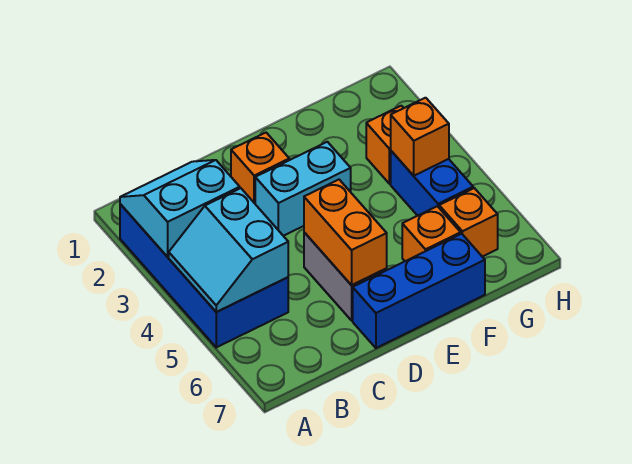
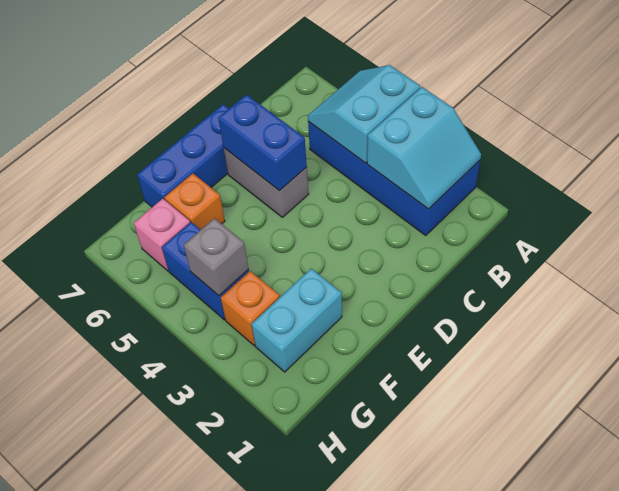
cyan slope A4:B5 level 2 top B -> cyan slope A4:B5 level 2 top 4
orange brick D2 level 1 -> none
cyan brick D3:E3 level 1 -> cyan brick F2:G2 level 1
orange brick D5:D6 level 2 -> blue brick D5:D6 level 2
orange brick G4 level 2 -> grey brick G4 level 2
orange brick G6 level 1 -> pink brick G6 level 1

